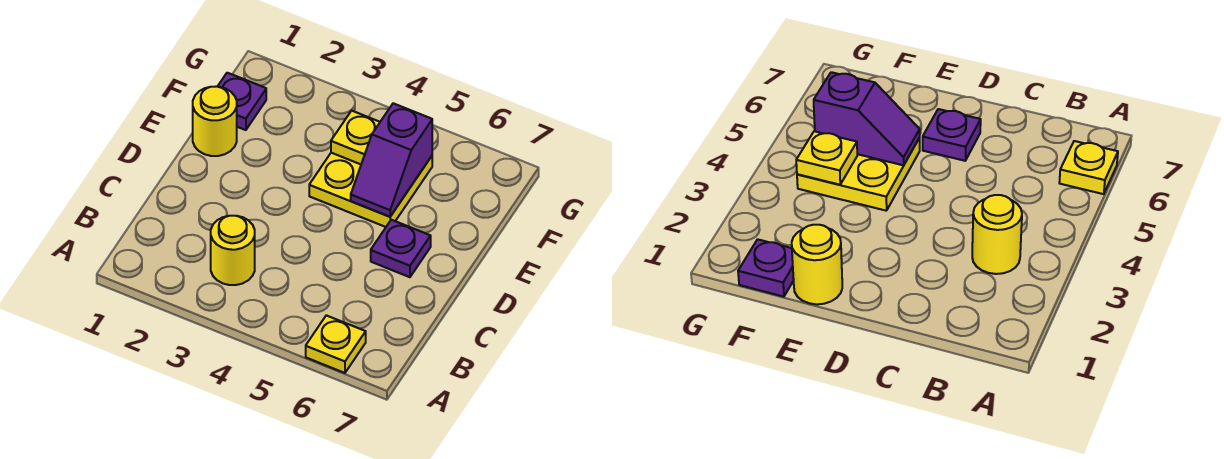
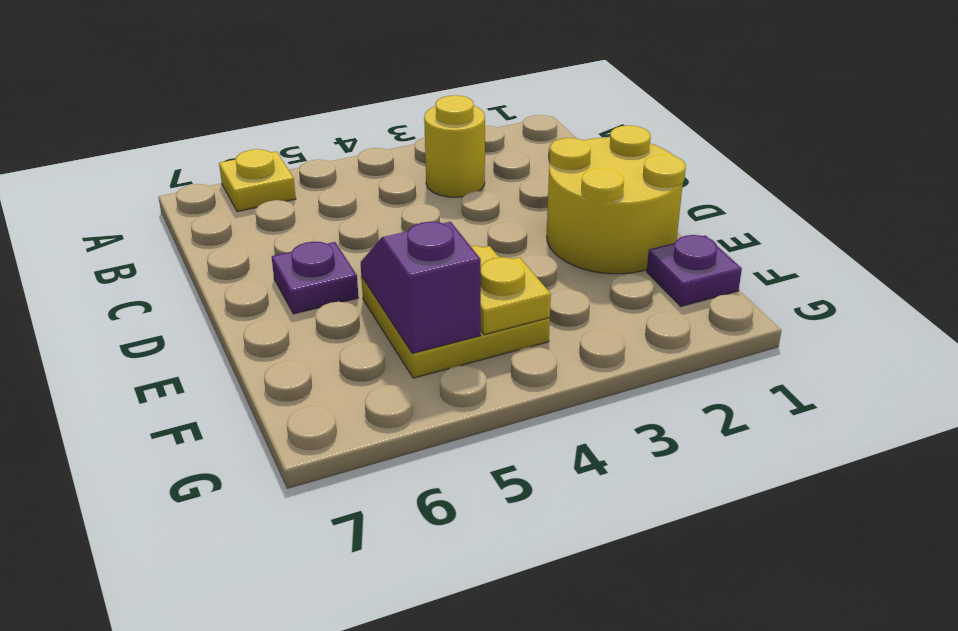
yellow round brick E1 level 1 -> yellow round brick D1:E2 level 1

